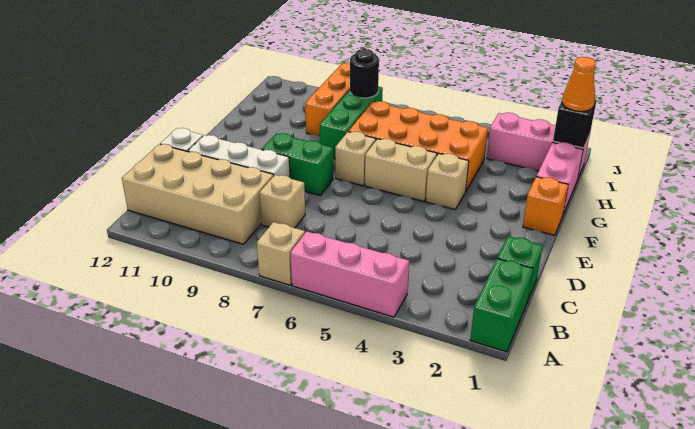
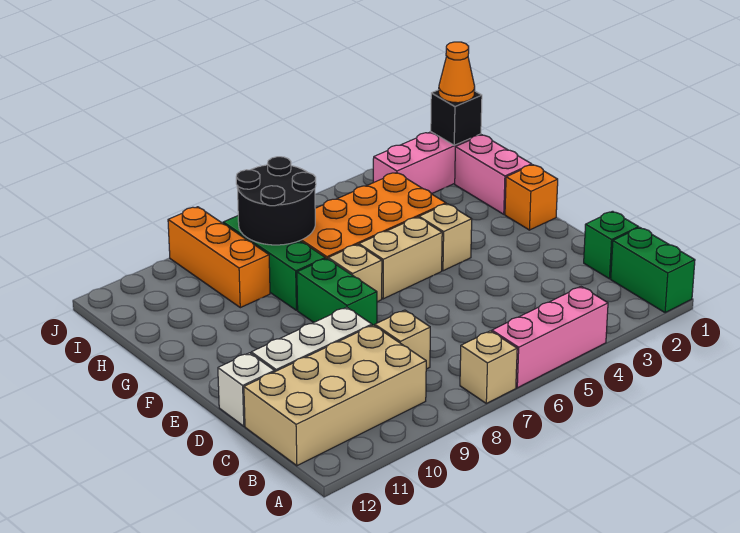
green brick E8:E9 level 1 -> green brick E8:F8 level 1
black round brick I8 level 2 -> black round brick H7:I8 level 2

